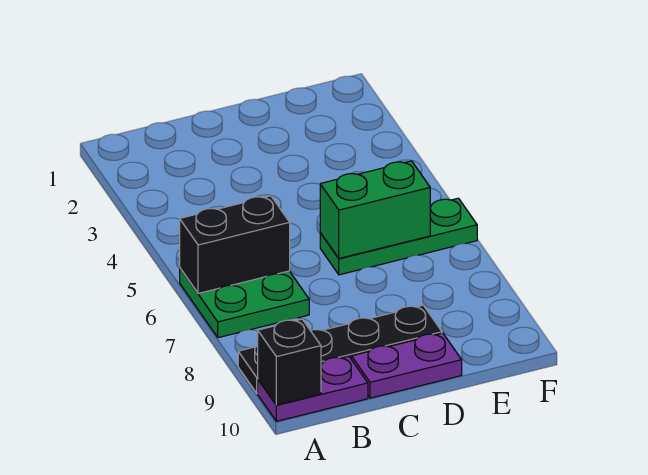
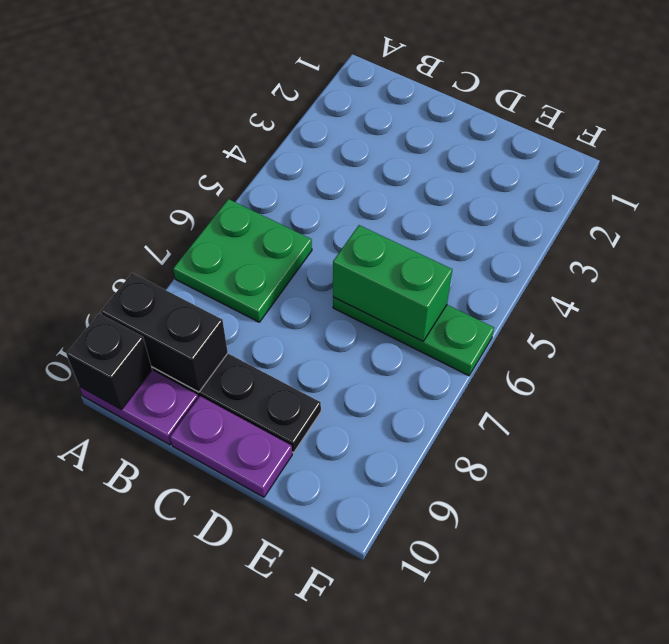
black brick A6:B6 level 2 -> black brick A9:B9 level 2

